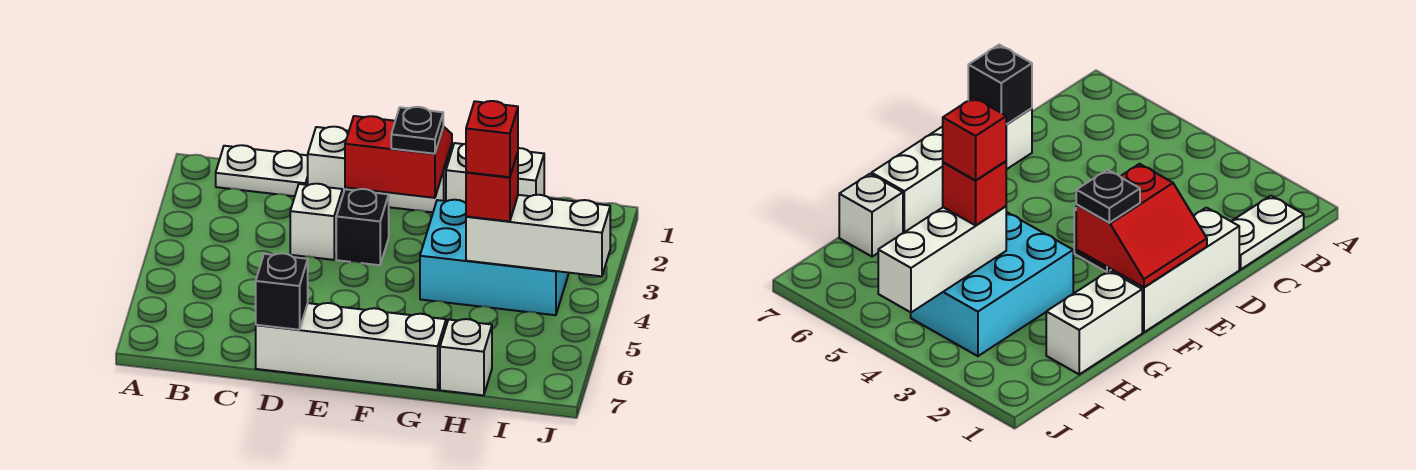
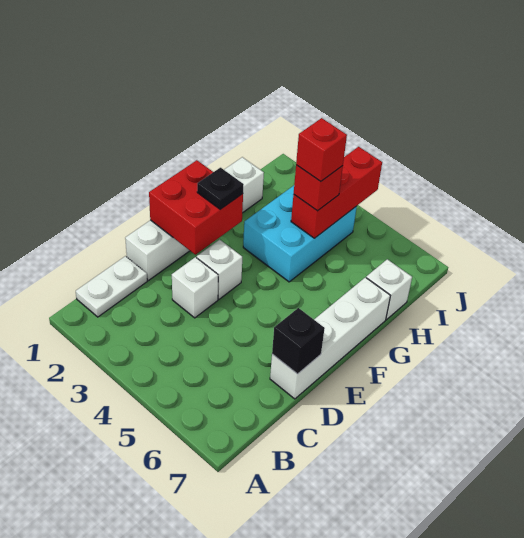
red slope E1:F2 level 2 top 2 -> red brick E1:F2 level 2
black brick E3 level 1 -> white brick E3 level 1
white brick H4:J4 level 2 -> red brick H4:J4 level 2

